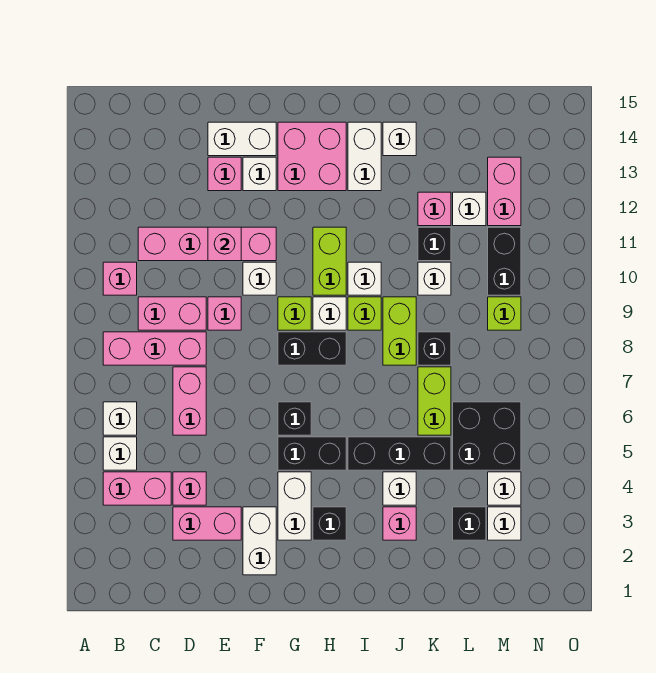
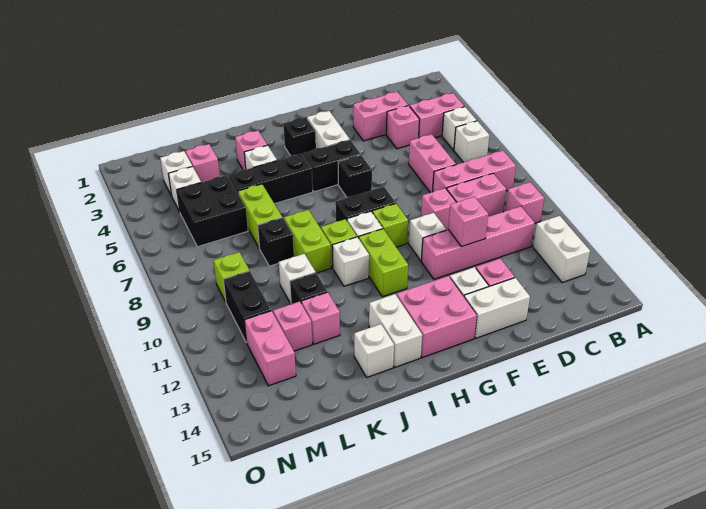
white brick F2:F3 level 1 -> white brick B12:B13 level 1
black brick L3 level 1 -> pink brick L3 level 1
white brick L12 level 1 -> pink brick L12 level 1

